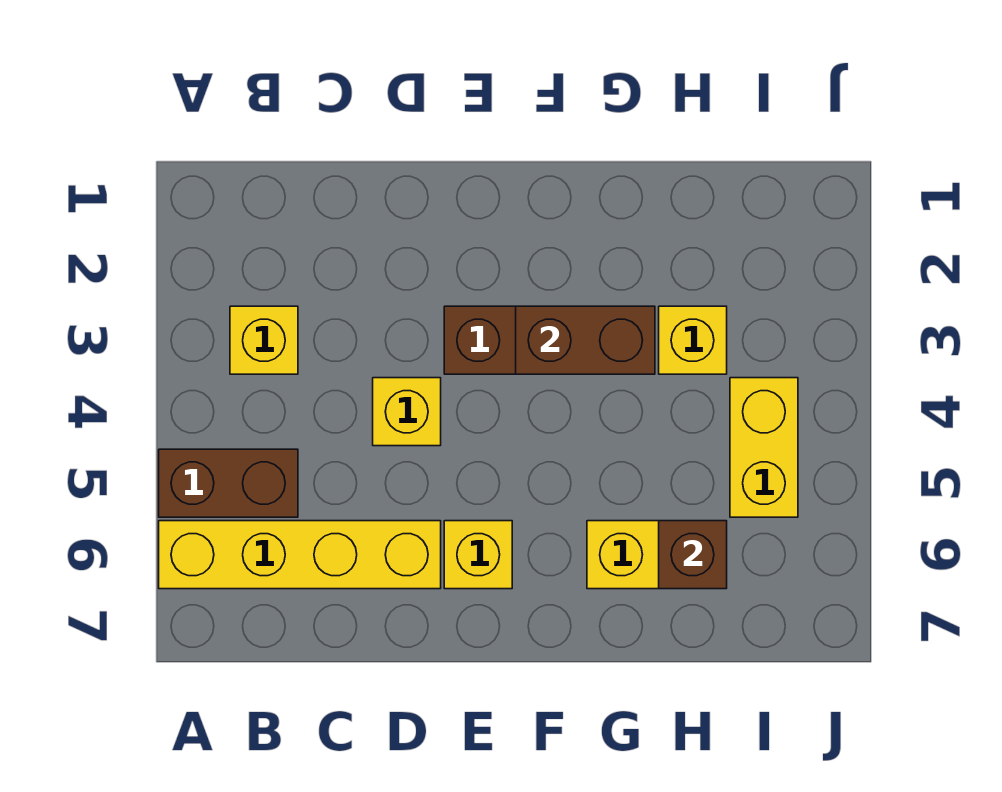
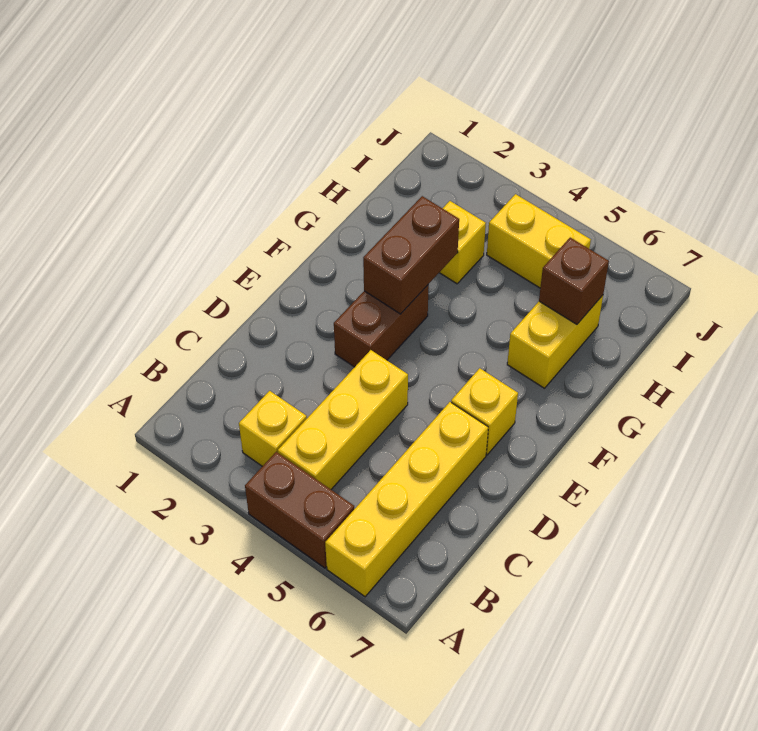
brown brick A5:B5 level 1 -> brown brick A4:A5 level 1
yellow brick D4 level 1 -> yellow brick B4:D4 level 1

